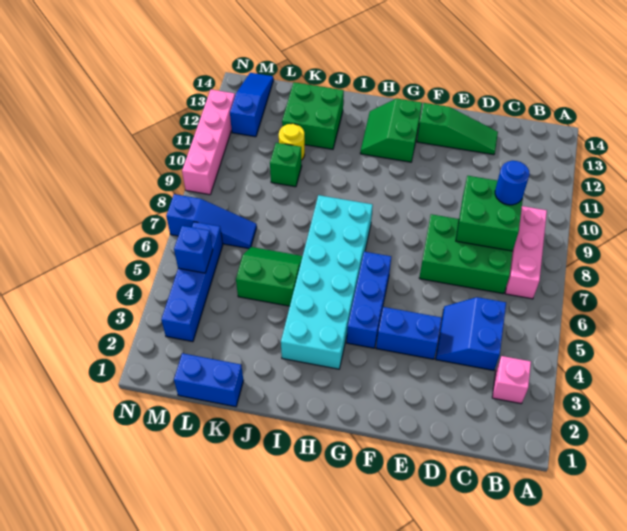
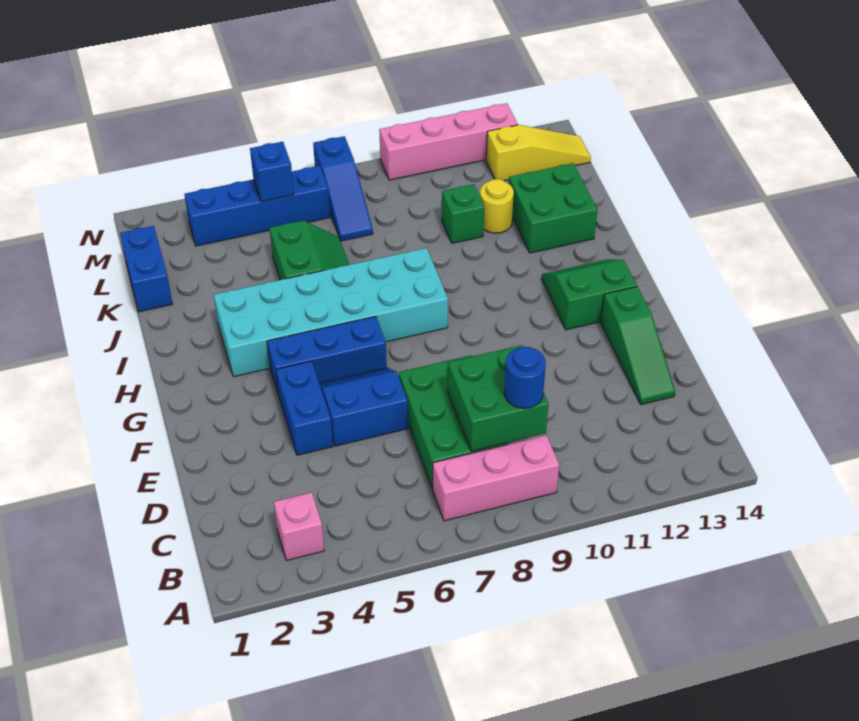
blue slope C4:D5 level 1 top C -> blue slope E5:F6 level 1 top E
blue slope M12:M14 level 1 top 12 -> yellow slope M12:M14 level 1 top 12

